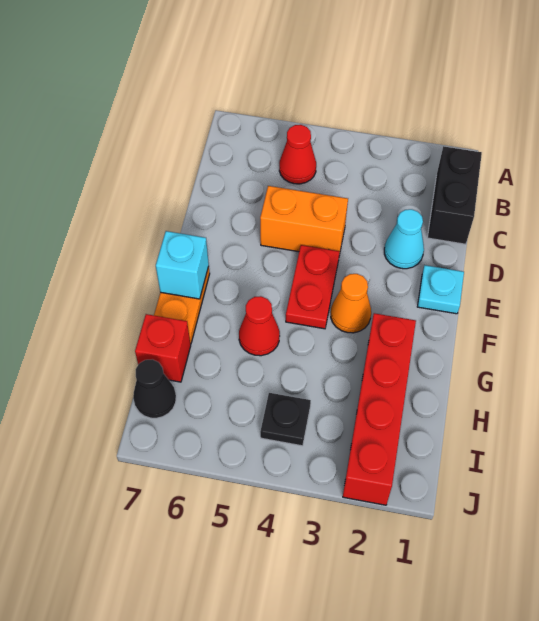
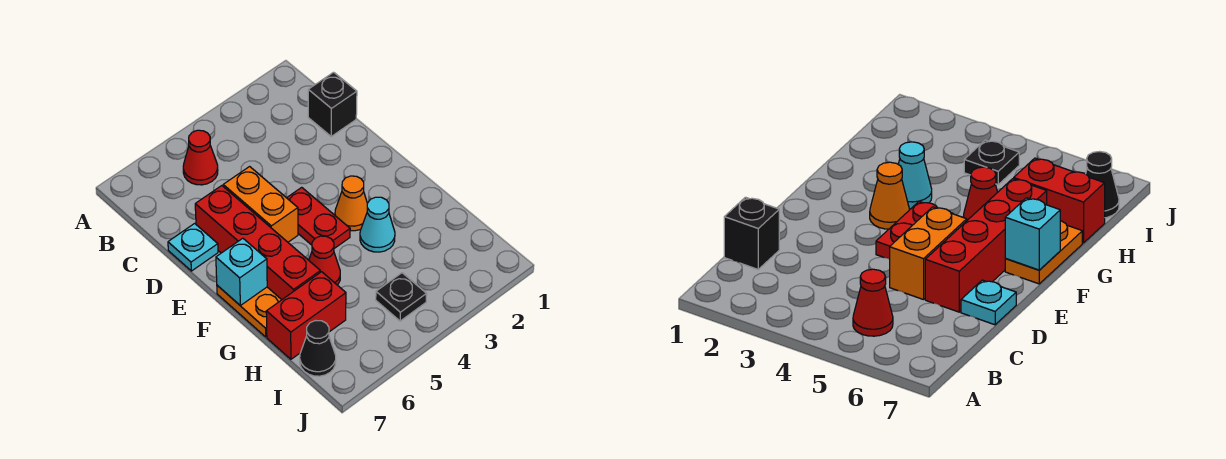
black brick B1:C1 level 1 -> black brick C1 level 1
cyan cone D2 level 1 -> cyan cone G3 level 1
orange brick D4:D5 level 1 -> orange brick D5:E5 level 1
cyan plate E1 level 1 -> cyan plate D7 level 1
red brick G2:J2 level 1 -> red brick D6:G6 level 1
red brick H7 level 1 -> red brick H6:H7 level 1

